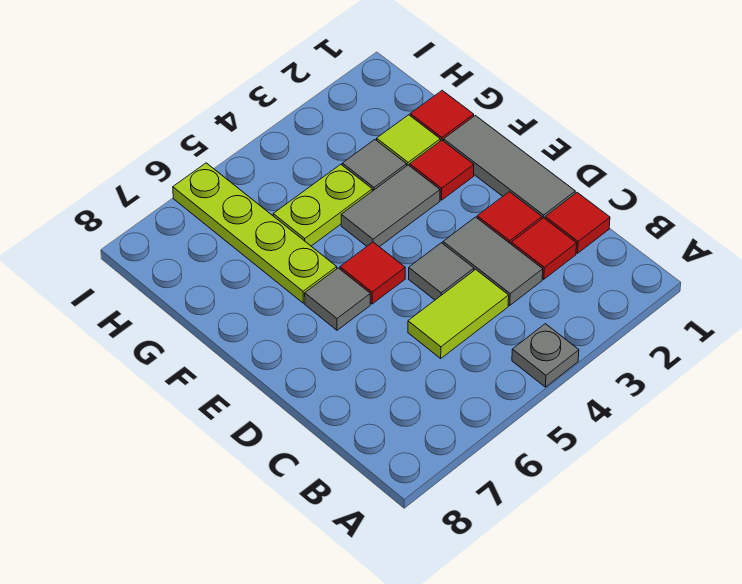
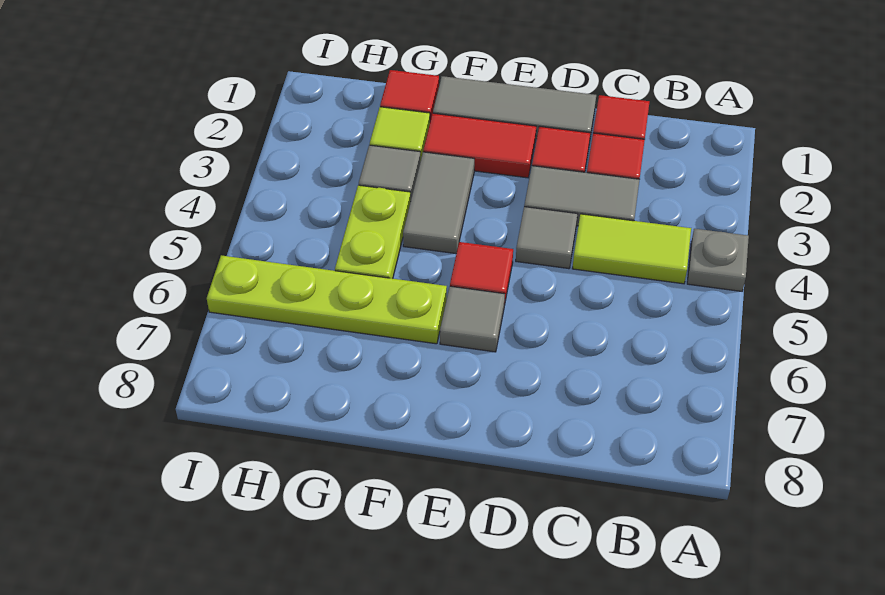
lime tile C4:C5 level 1 -> lime tile B4:C4 level 1
red tile F2 level 1 -> red tile E2:F2 level 1

